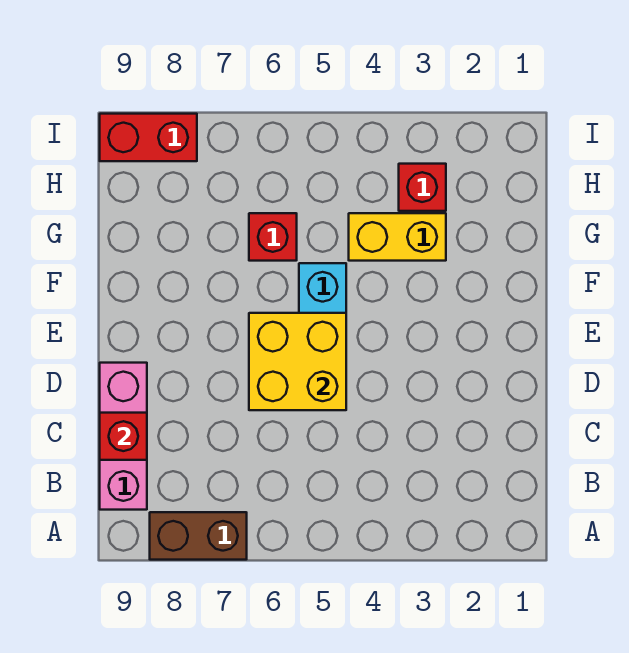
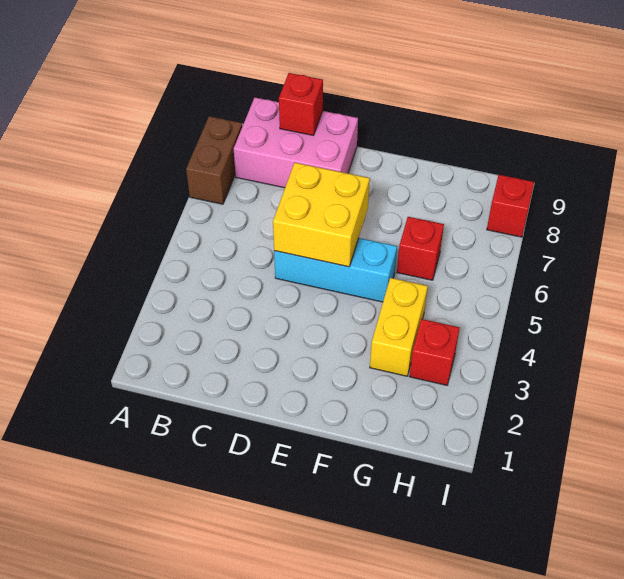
pink brick B9:D9 level 1 -> pink brick B8:D9 level 1
red brick I8:I9 level 1 -> red brick I8 level 1

